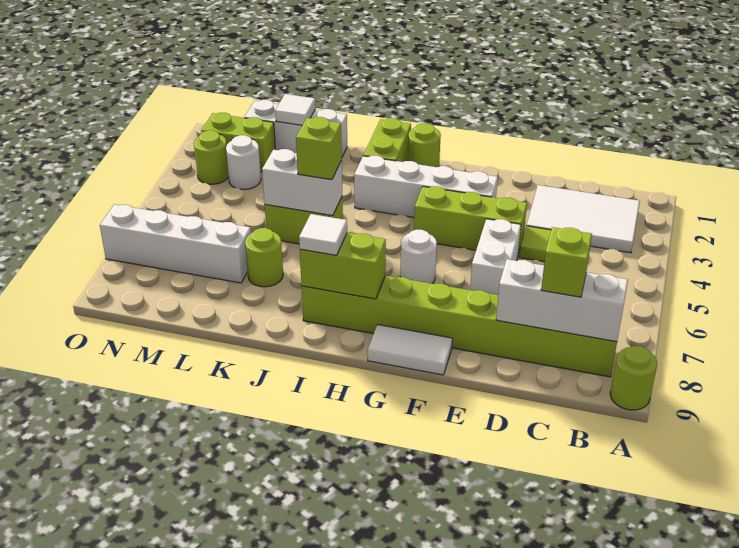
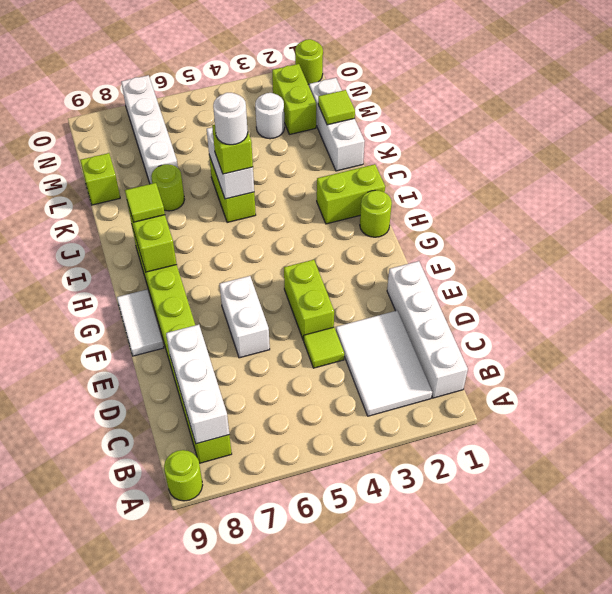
lime brick C8 level 3 -> lime brick L9 level 1
lime brick E4:G4 level 1 -> lime brick E4:F4 level 1
white brick E5:E6 level 1 -> white brick E6:F6 level 1
white brick F3:I3 level 1 -> white brick B1:E1 level 1
white round brick G6 level 1 -> white round brick J5 level 4
white tile I8 level 3 -> lime tile I8 level 3
white tile L1 level 2 -> lime tile L1 level 2
lime round brick N3 level 1 -> lime round brick O1 level 1

